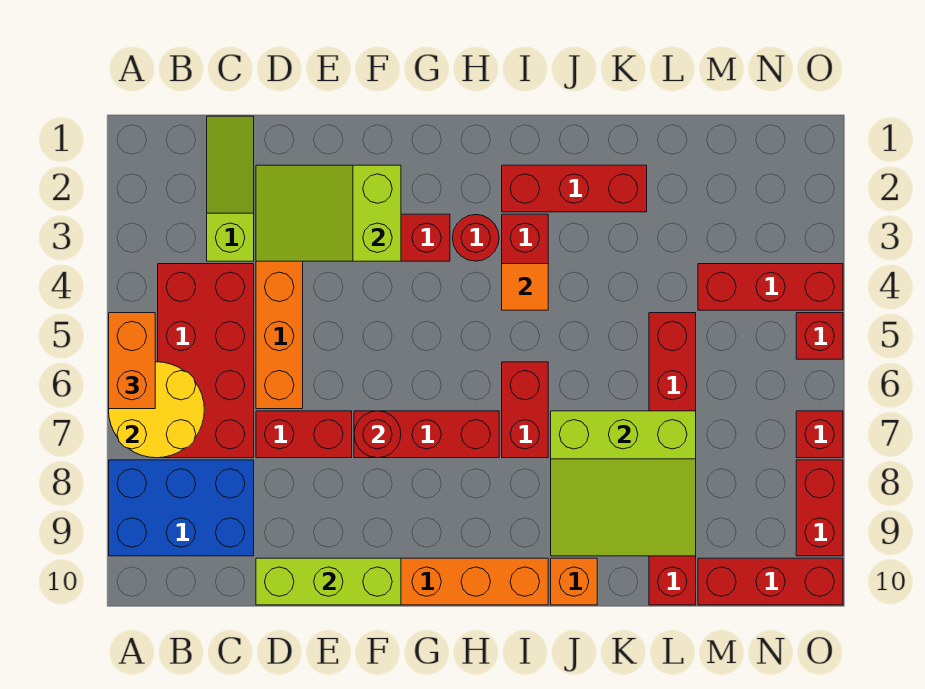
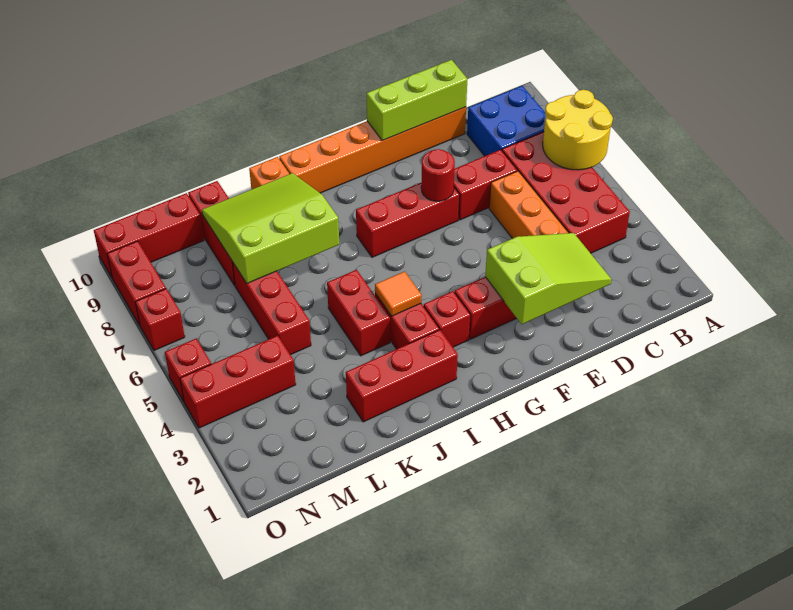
orange brick A5:A6 level 3 -> none
blue brick A8:C9 level 1 -> blue brick B8:C9 level 1
lime slope C1:C3 level 1 top 3 -> none
red round brick H3 level 1 -> red brick H3 level 1
red brick I6:I7 level 1 -> red brick J4:J5 level 1

